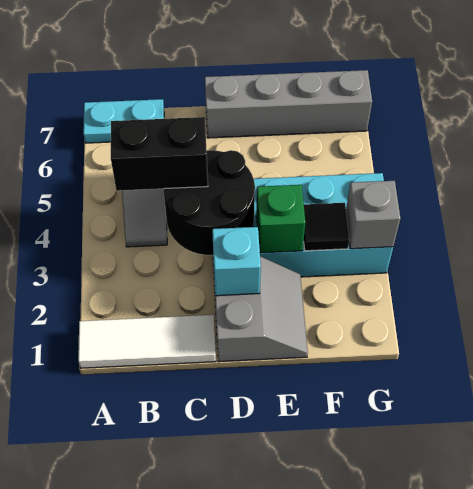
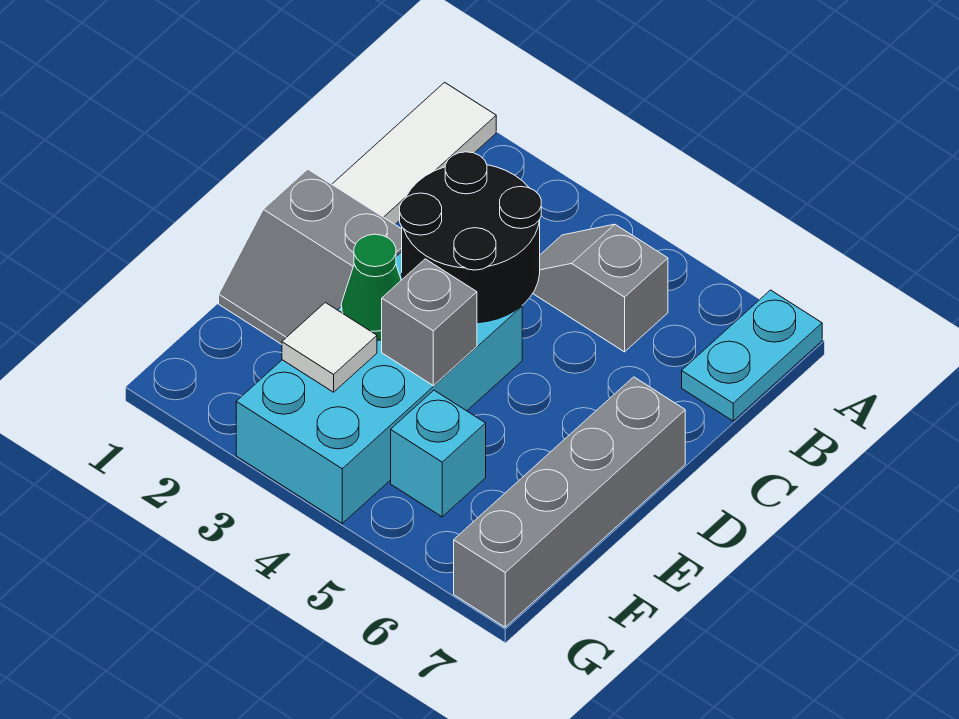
black brick B4:C4 level 3 -> none
cyan brick D2 level 2 -> cyan brick F5 level 1
green brick E3 level 2 -> green cone E3 level 2
black tile F3 level 2 -> white tile F3 level 2
grey brick G3 level 2 -> grey brick E4 level 2

